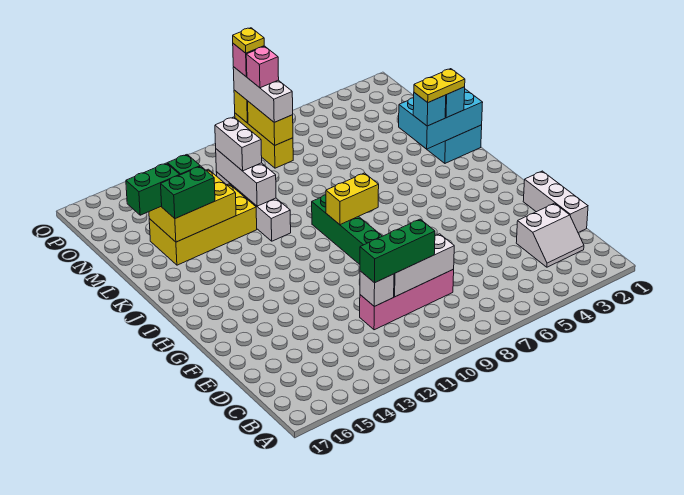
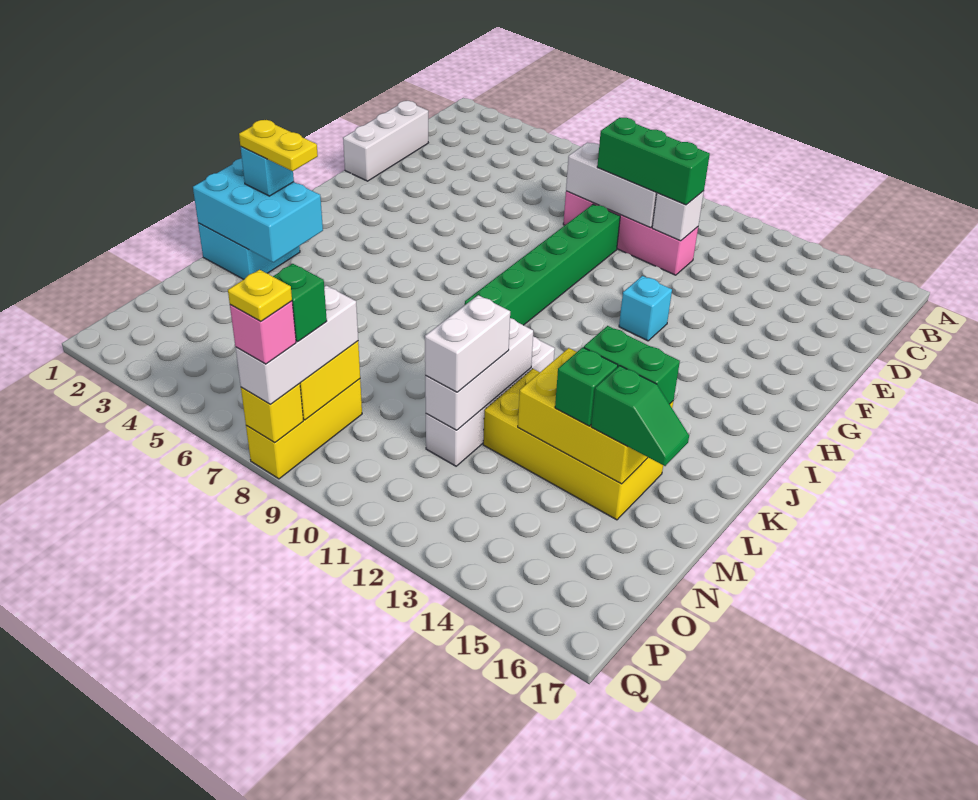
white slope C2:D3 level 1 top D -> none
yellow brick I8:I9 level 2 -> none
cyan brick K3 level 3 -> cyan brick G12 level 1
green brick M15:M16 level 3 -> green slope M15:M16 level 3 top 15
pink brick P8 level 4 -> green brick P8 level 4

